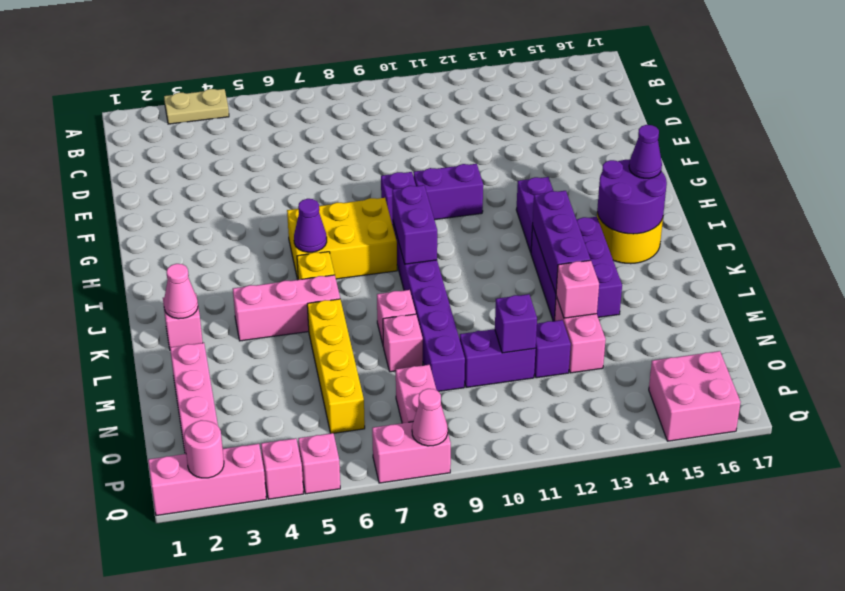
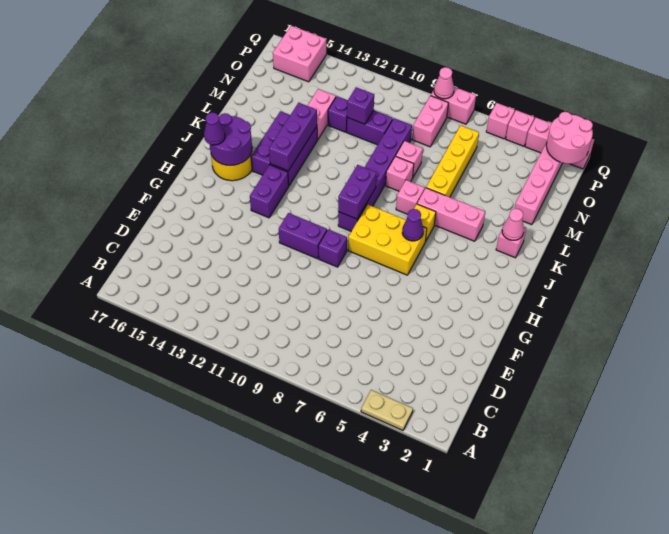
pink brick M13 level 2 -> pink brick K7 level 1
pink round brick Q2 level 2 -> pink round brick P1:Q2 level 2

